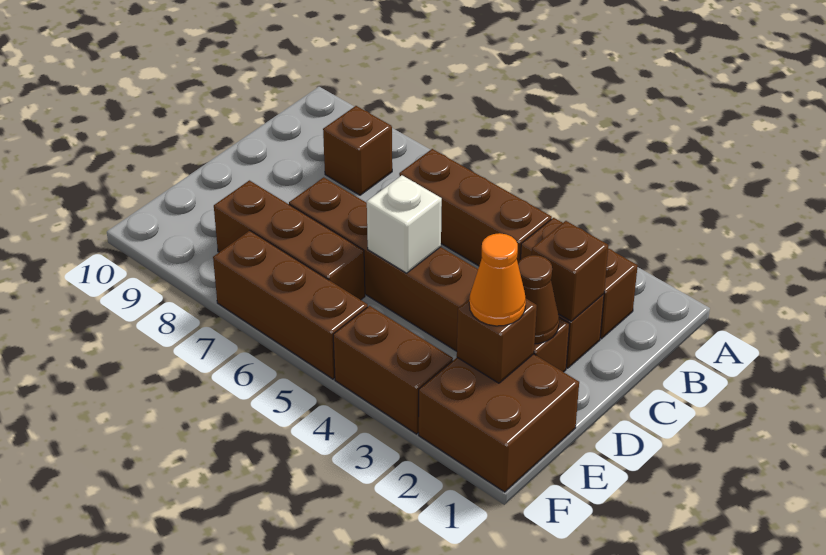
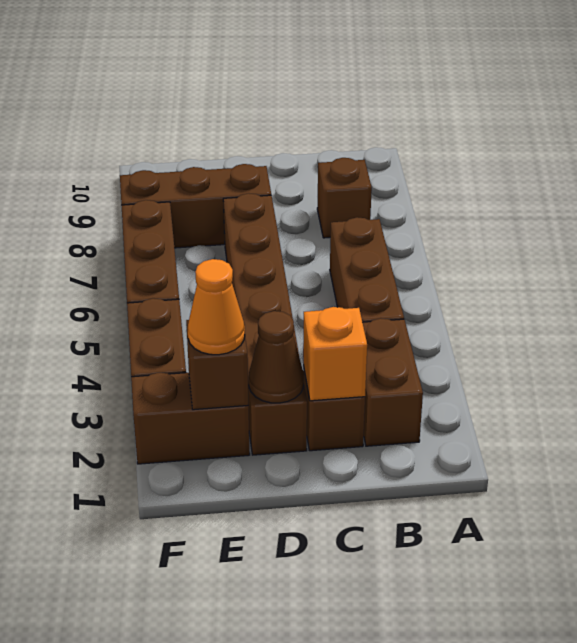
brown brick C2 level 2 -> orange brick C2 level 2
white brick D5 level 2 -> none
brown brick E1:F2 level 1 -> brown brick E2:F2 level 1
brown brick E6:E8 level 1 -> brown brick D8:F8 level 1

